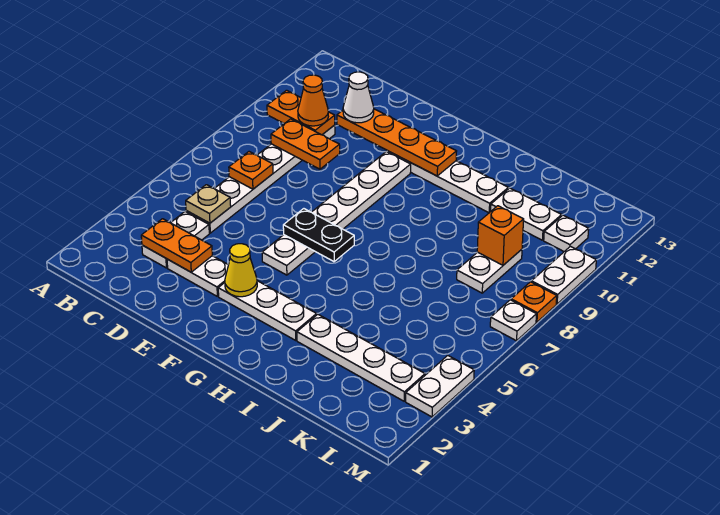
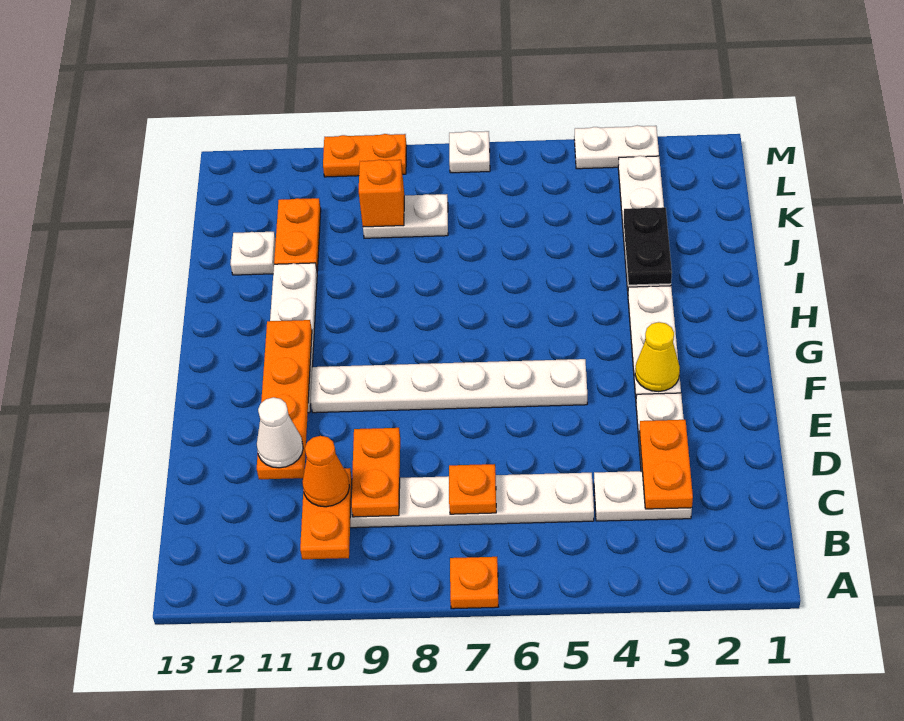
tan plate C5 level 2 -> none
black plate F6:G6 level 2 -> black plate I3:J3 level 2
white plate J11:K11 level 1 -> orange plate J11:K11 level 1
white plate L11 level 1 -> white plate J12 level 1
orange plate M8 level 1 -> orange plate A7 level 1
white plate M9:M10 level 1 -> orange plate M9:M10 level 1

